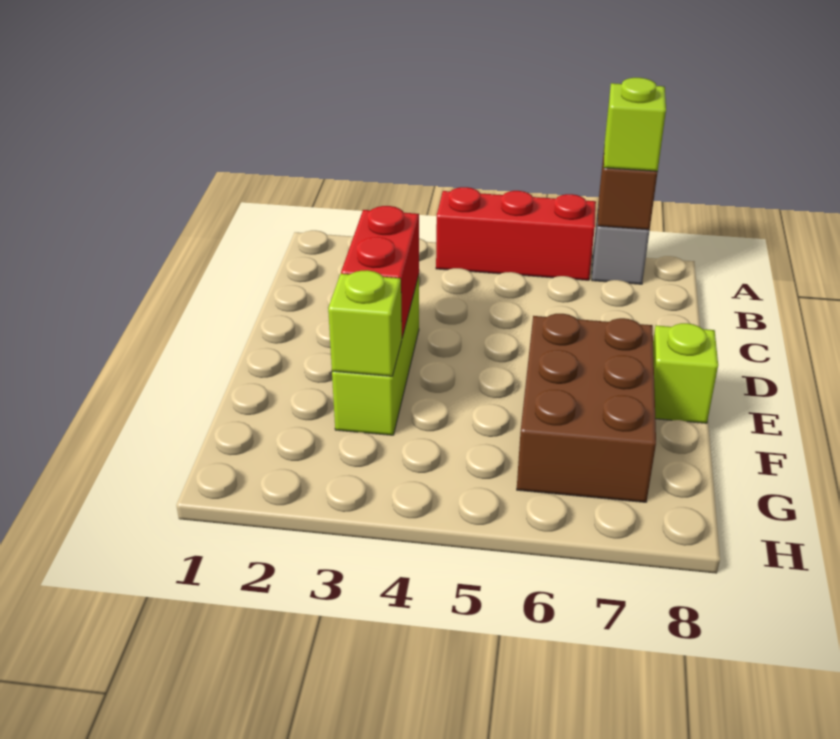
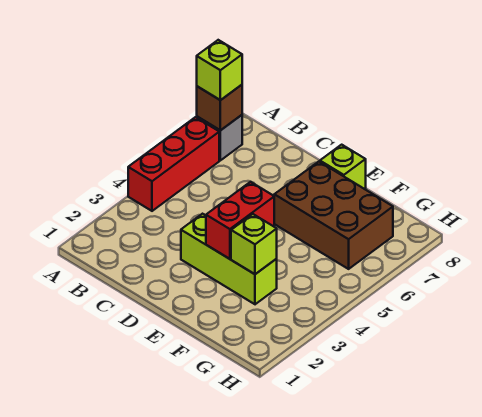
red brick D3:E3 level 2 -> red brick E3:E4 level 2

